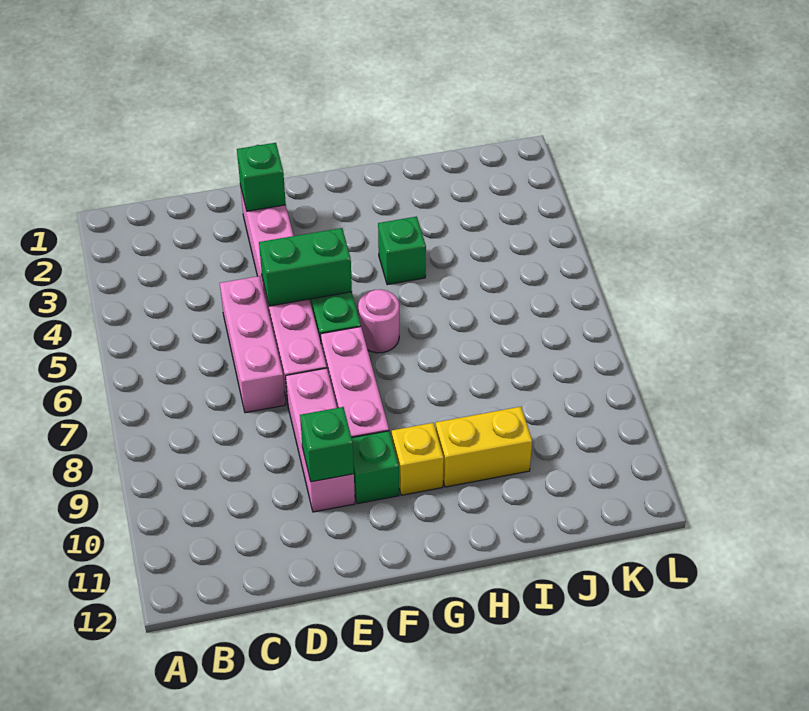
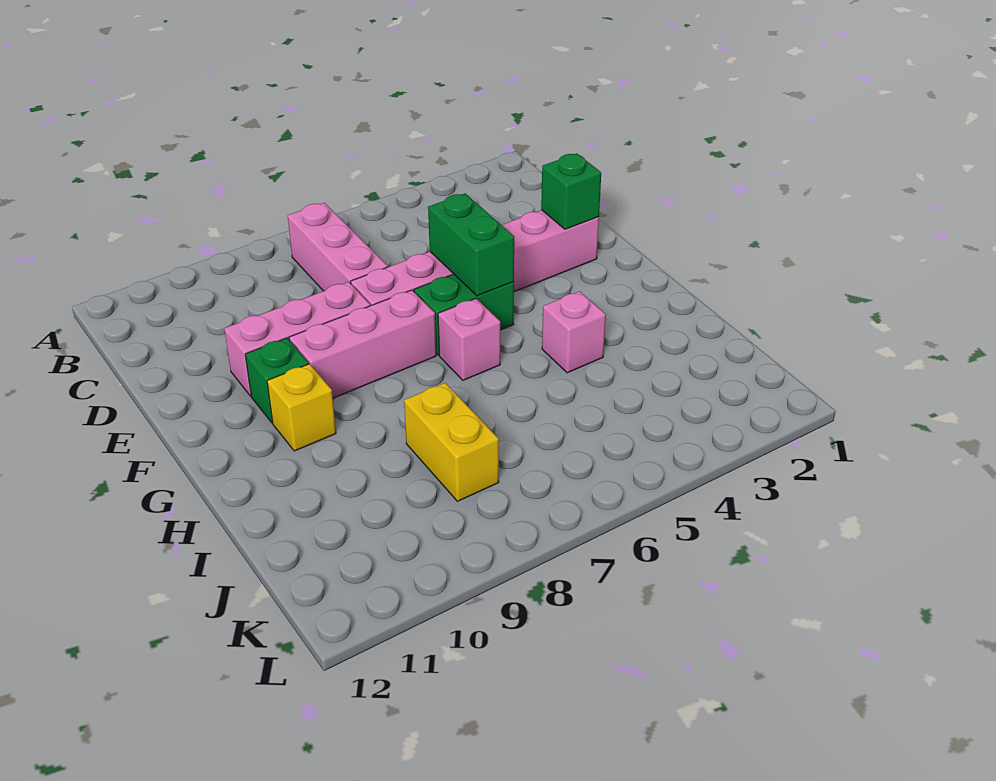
pink brick D5:D7 level 1 -> pink brick B7:D7 level 1
green brick E10 level 2 -> none
pink round brick G6 level 1 -> pink brick G6 level 1
green brick H4 level 1 -> pink brick H4 level 1
yellow brick H10:I10 level 1 -> yellow brick I8:J8 level 1

